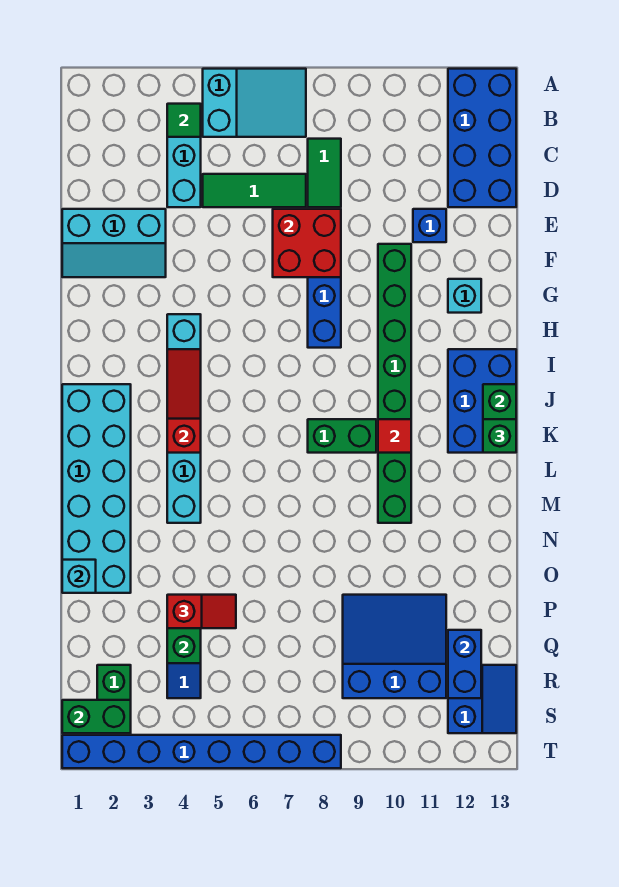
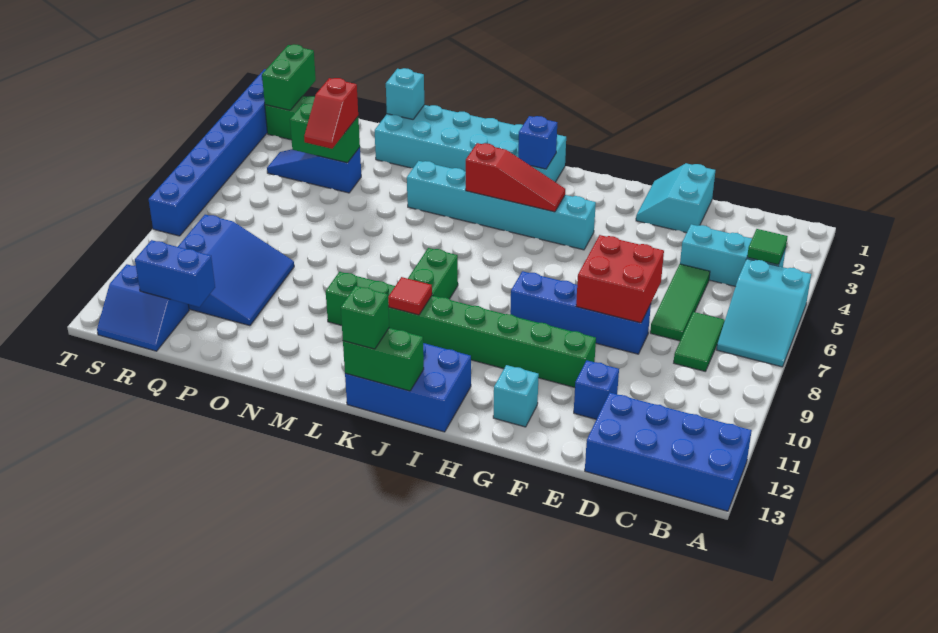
green tile C8:D8 level 1 -> green tile C7:C8 level 1
cyan slope E1:F3 level 1 top E -> cyan slope E1:F2 level 1 top E
none -> blue brick J2 level 2

